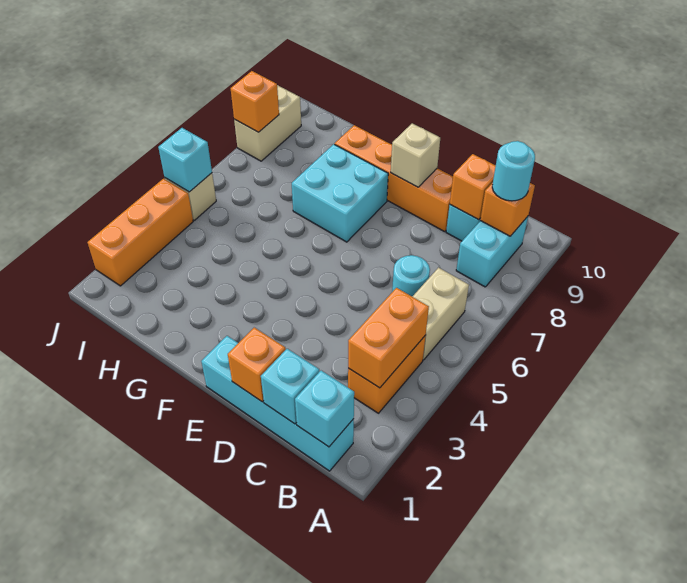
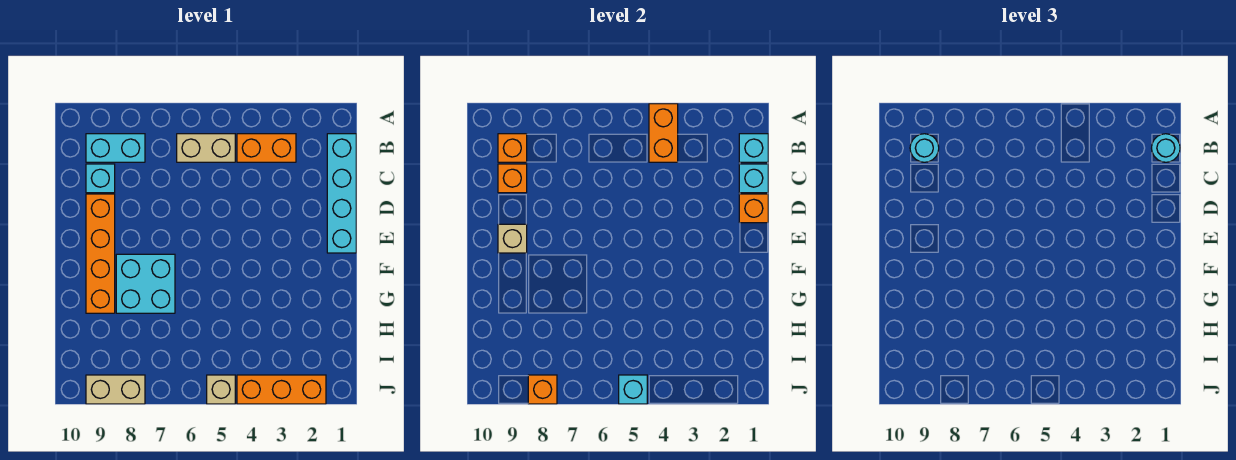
orange brick B3:B4 level 2 -> orange brick A4:B4 level 2
cyan round brick C6 level 1 -> cyan round brick B1 level 3

